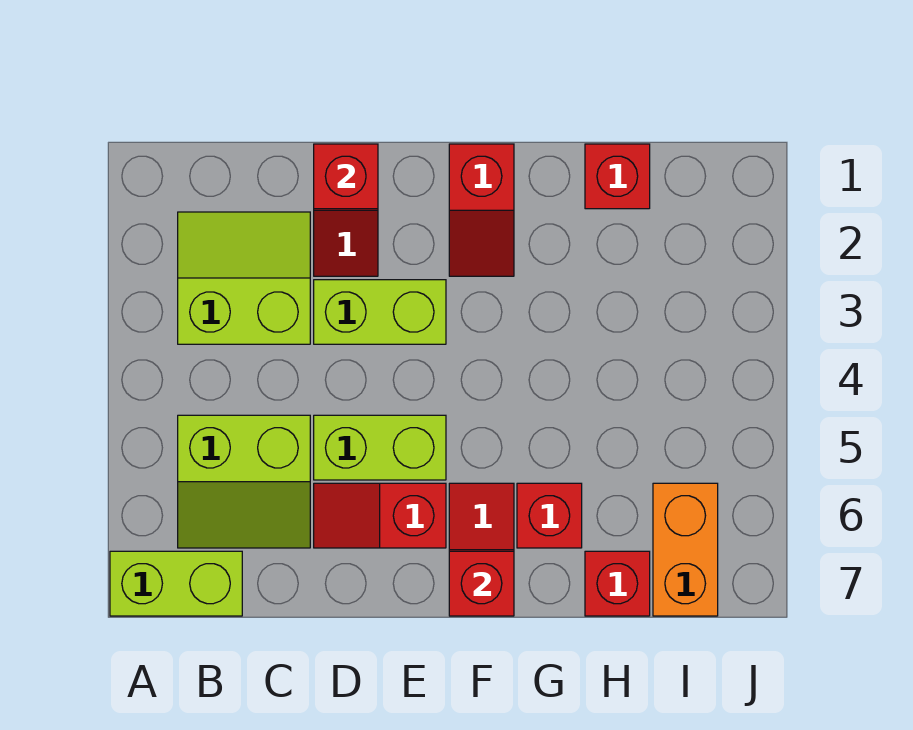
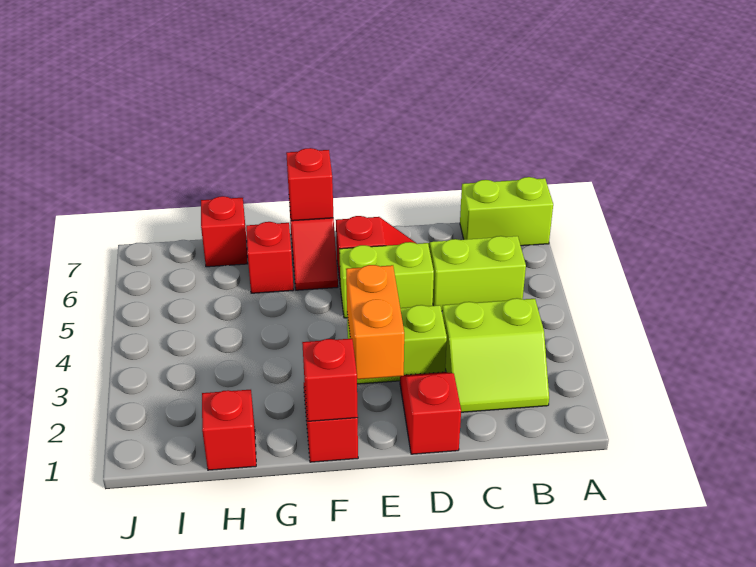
red brick D1 level 2 -> red brick F1 level 2
orange brick I6:I7 level 1 -> orange brick E2:E3 level 2

